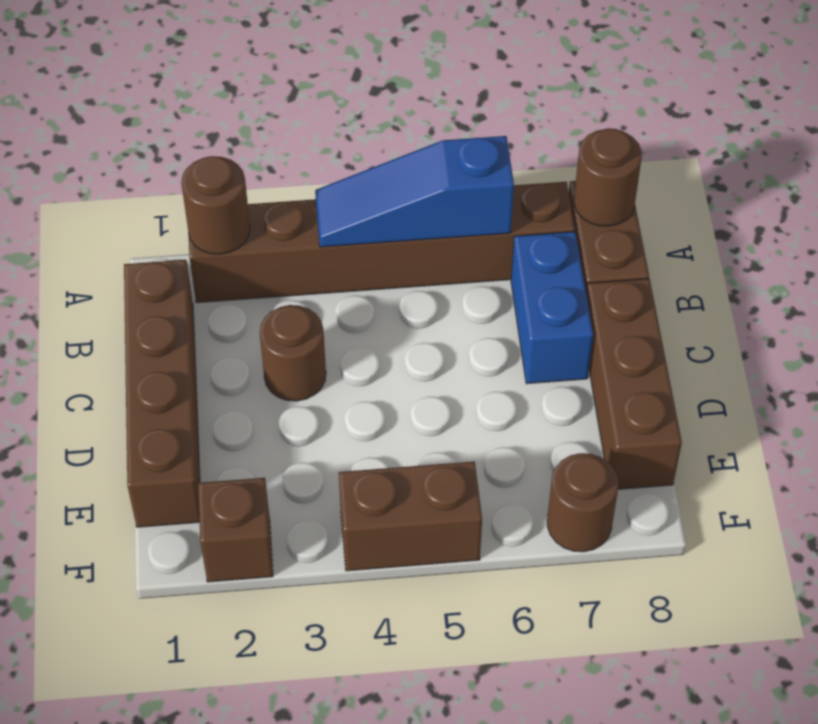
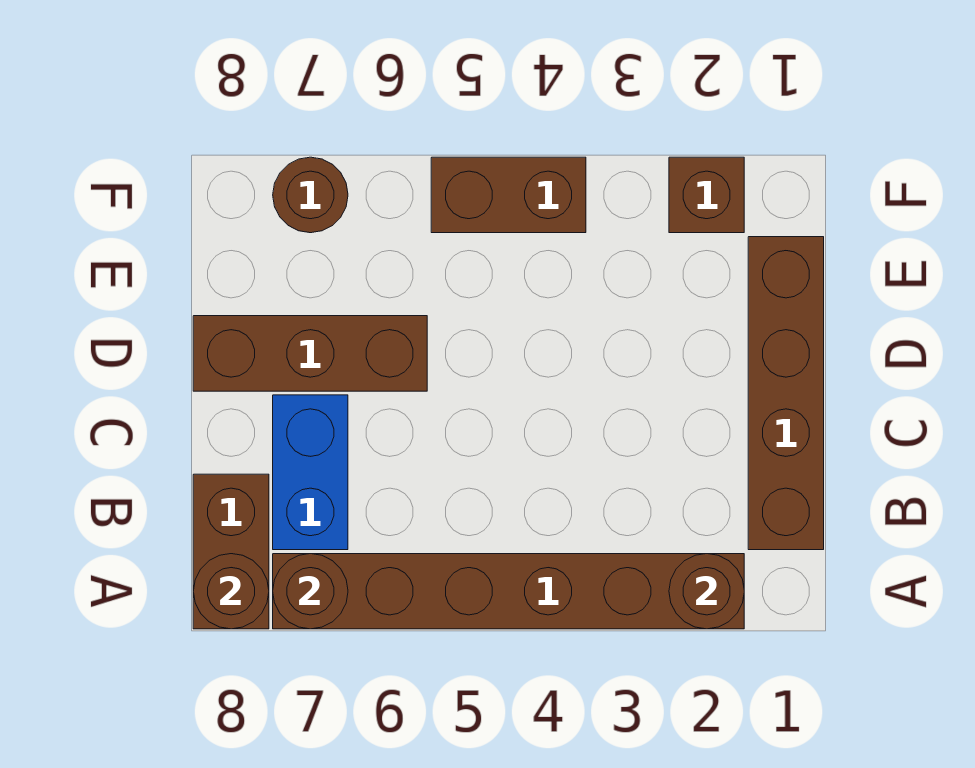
blue slope A4:A6 level 2 top 6 -> none
brown round brick C3 level 1 -> brown round brick A7 level 2
brown brick C8:E8 level 1 -> brown brick D6:D8 level 1

